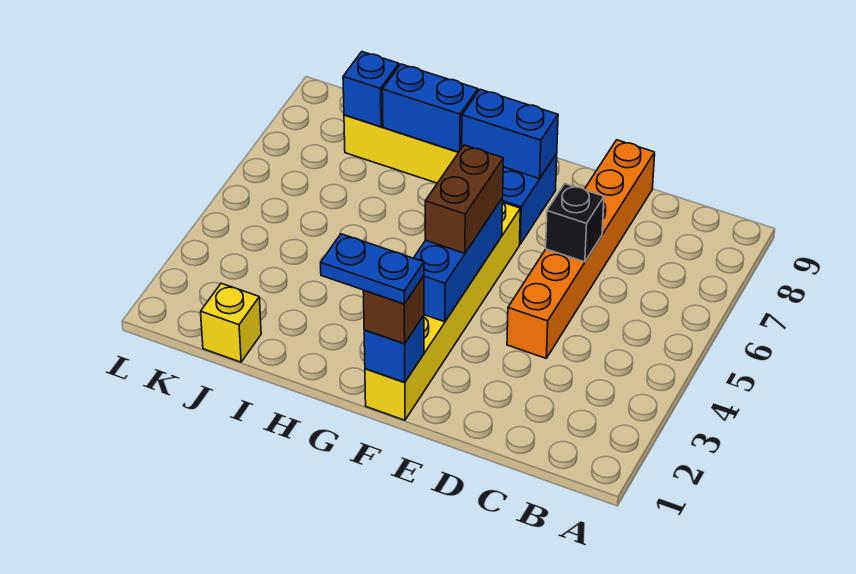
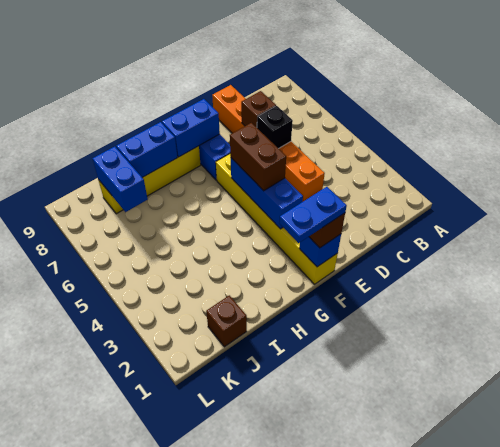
none -> brown brick D7 level 2
yellow brick J1 level 1 -> brown brick J1 level 1
blue brick J8 level 2 -> blue brick J7:J8 level 2

